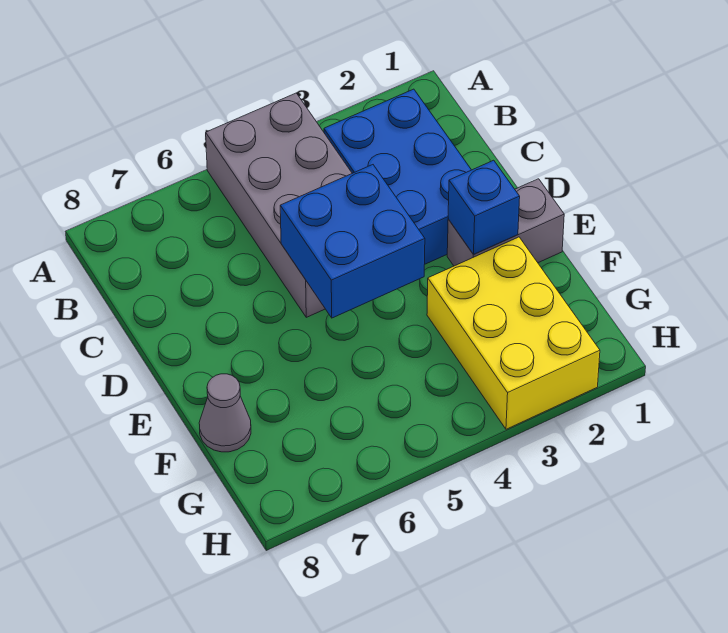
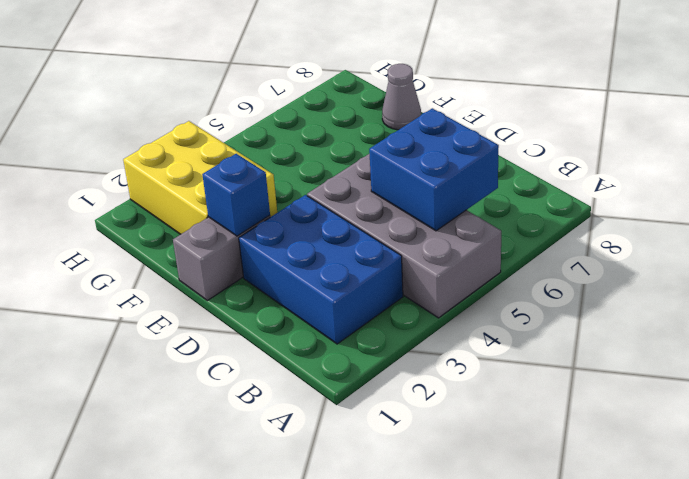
blue brick D4:E5 level 2 -> blue brick B5:C6 level 2

